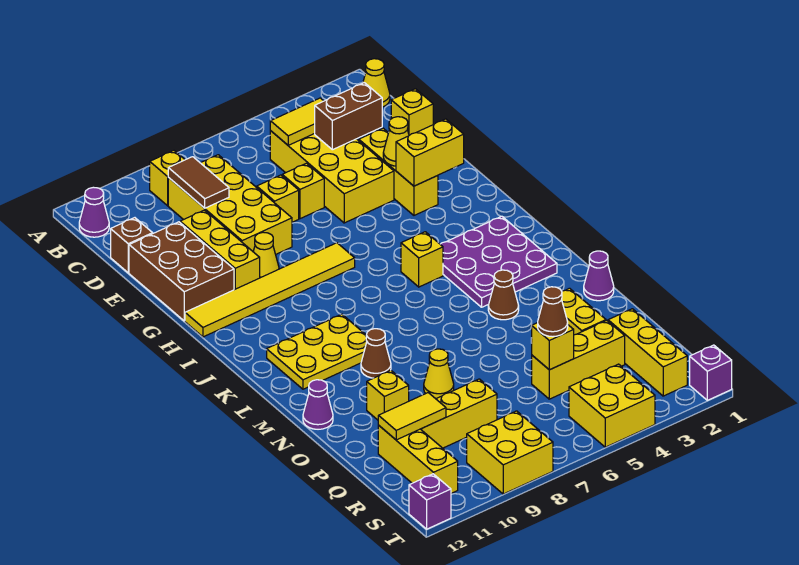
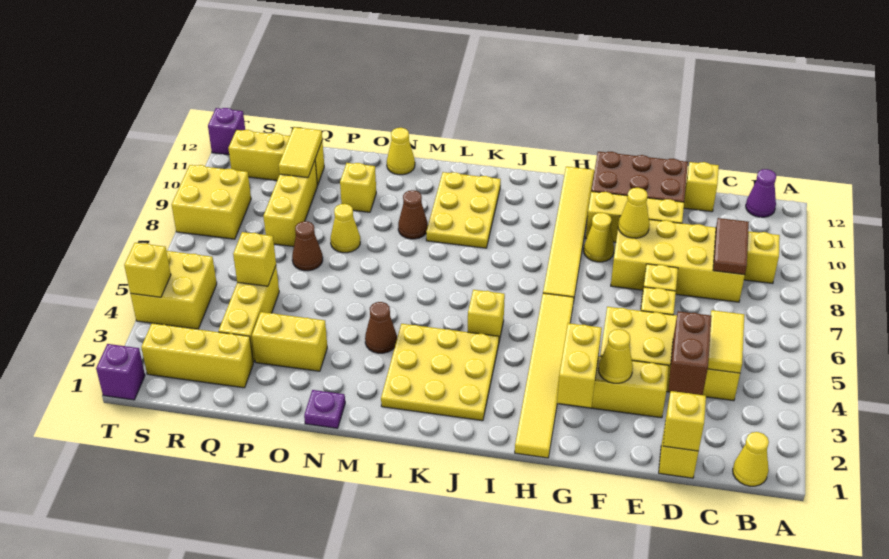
brown tile C9:D9 level 2 -> brown tile C8:C9 level 2
none -> yellow brick D1 level 2
brown brick D12 level 1 -> yellow brick D12 level 1
none -> yellow cone F9 level 2
none -> yellow tile H1:H6 level 1
purple plate J2:L4 level 1 -> yellow plate J2:L4 level 1
purple cone N1 level 1 -> purple plate N1 level 1
purple cone N12 level 1 -> yellow cone N12 level 1
brown cone Q5 level 3 -> brown cone P7 level 1
none -> yellow brick T4 level 2

